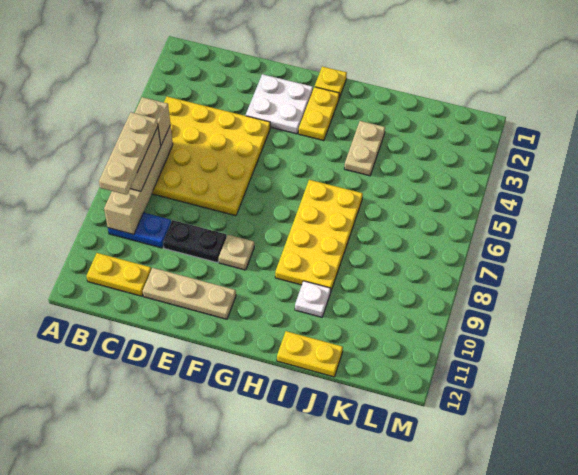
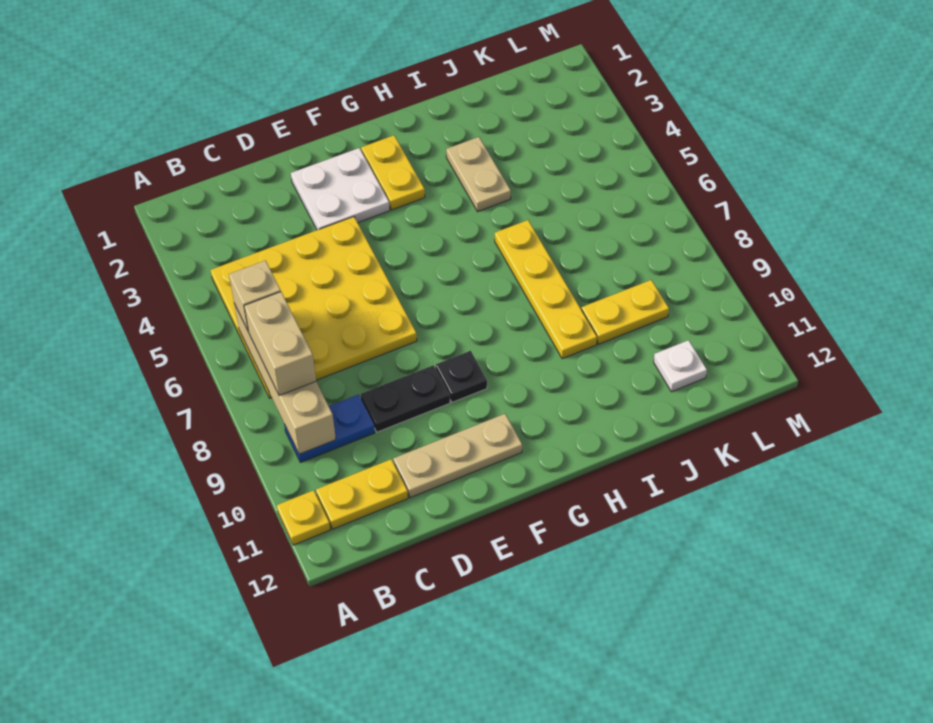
tan plate B7:B9 level 4 -> none
tan plate F9 level 1 -> black plate F9 level 1
yellow plate G1 level 1 -> yellow plate A11 level 1
yellow plate H6:I9 level 1 -> yellow plate I6:I9 level 1
white plate I10 level 1 -> white plate K11 level 1
yellow plate I12:J12 level 1 -> yellow plate J9:K9 level 1

